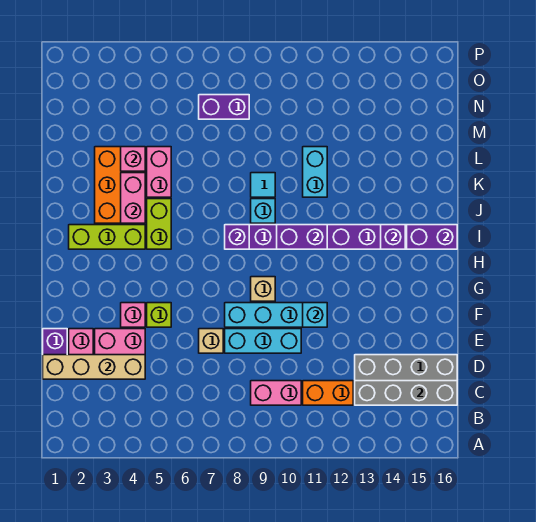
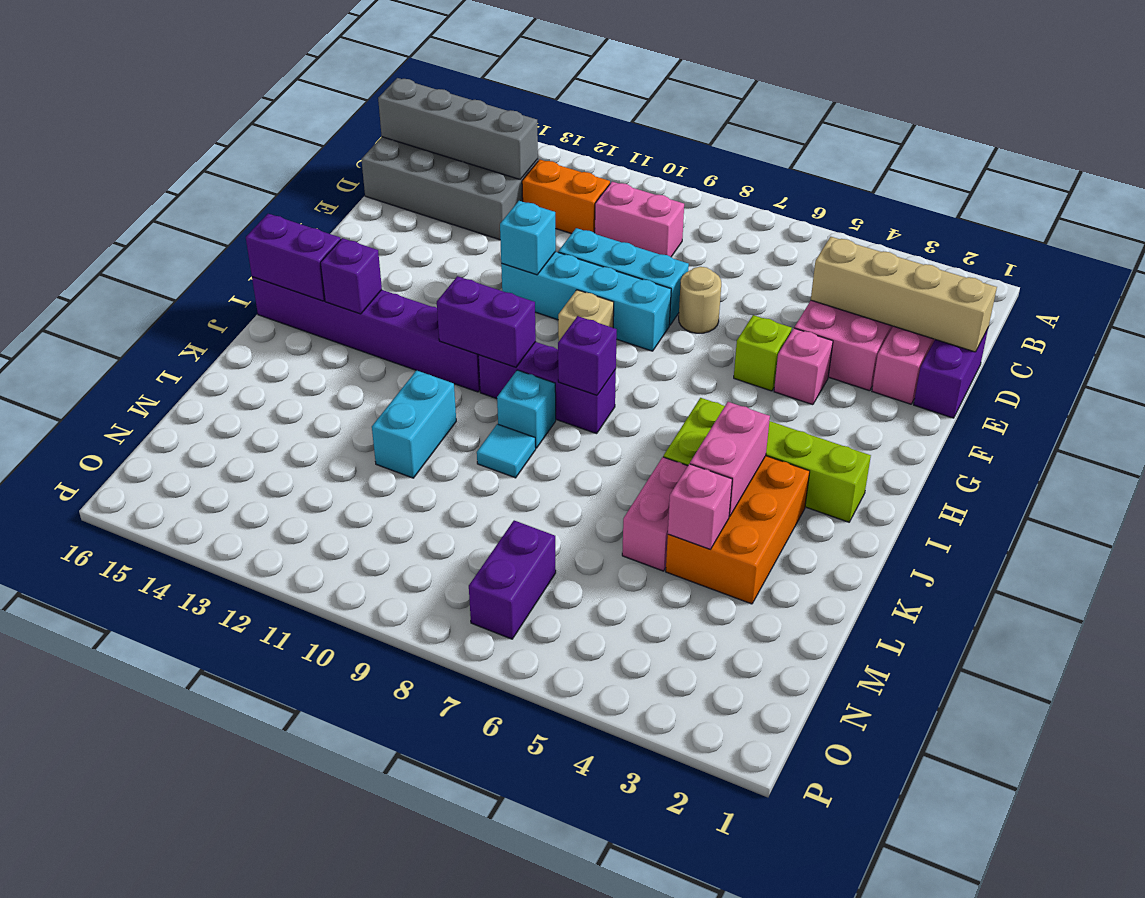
tan brick E7 level 1 -> tan round brick E7 level 1
purple brick N7:N8 level 1 -> purple brick N7:O7 level 1

